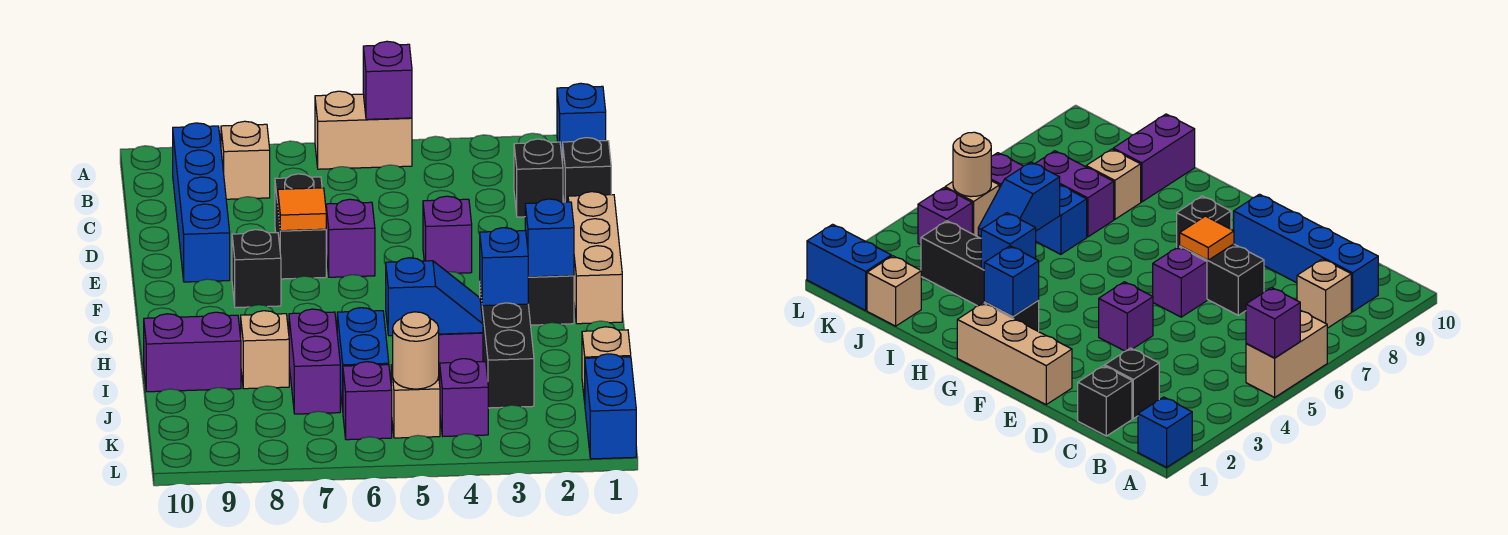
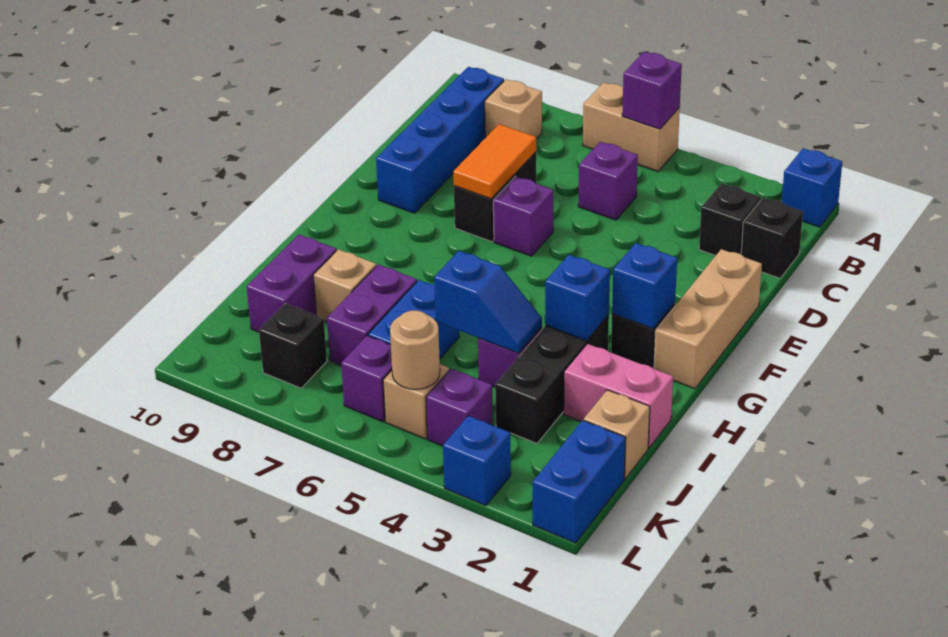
purple brick E4 level 1 -> purple brick C5 level 1
orange tile E7 level 2 -> orange tile D7:E7 level 2
black brick F8 level 1 -> black brick K8 level 1
none -> pink brick I1:I2 level 1
purple brick I9:I10 level 1 -> purple brick I9:J9 level 1
none -> blue brick L3 level 1

